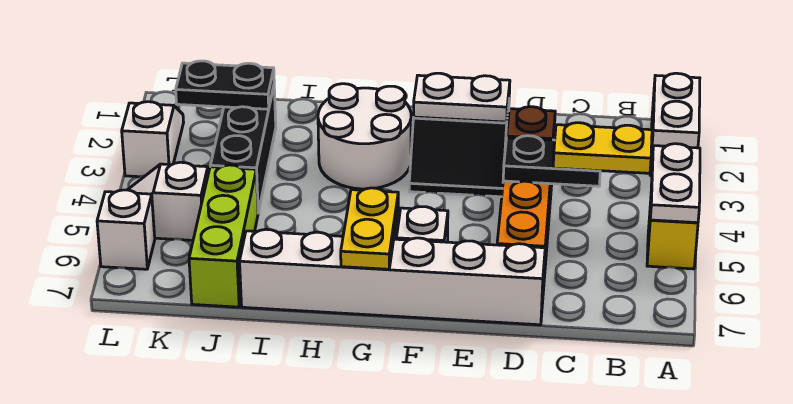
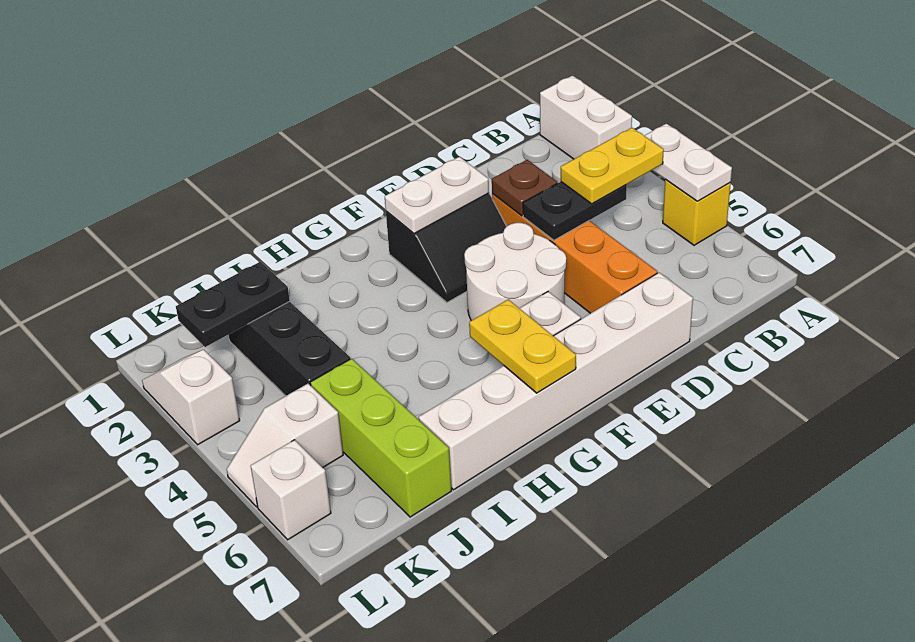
white round brick G2:H3 level 1 -> white round brick E4:F5 level 1

